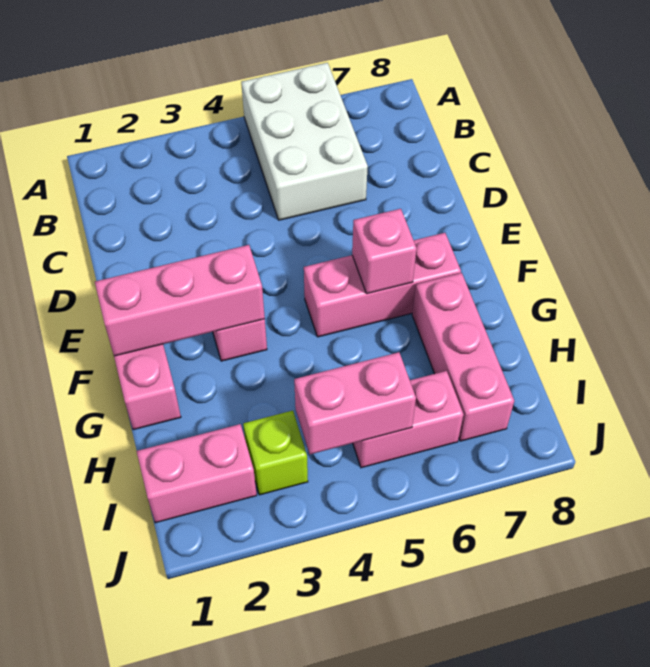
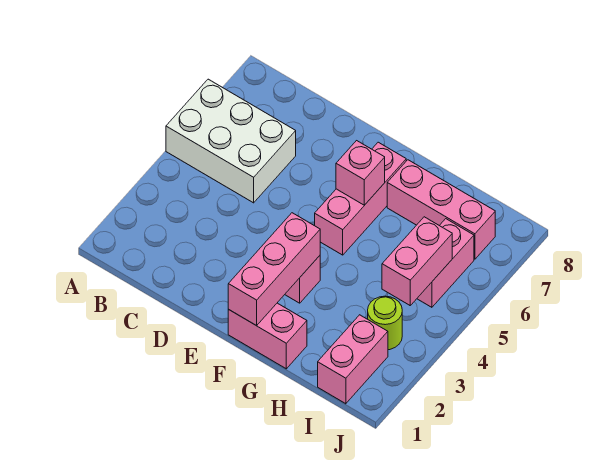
lime brick I3 level 1 -> lime round brick I3 level 1

